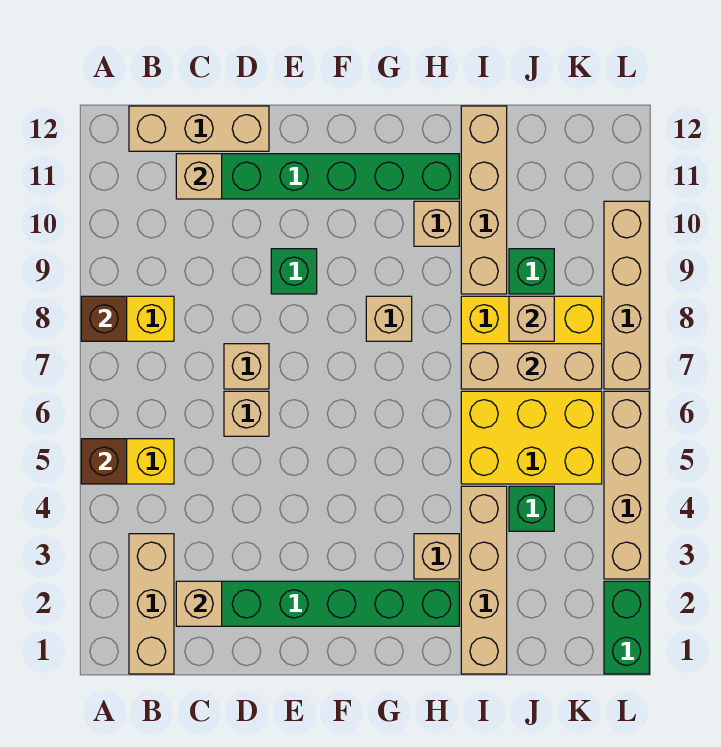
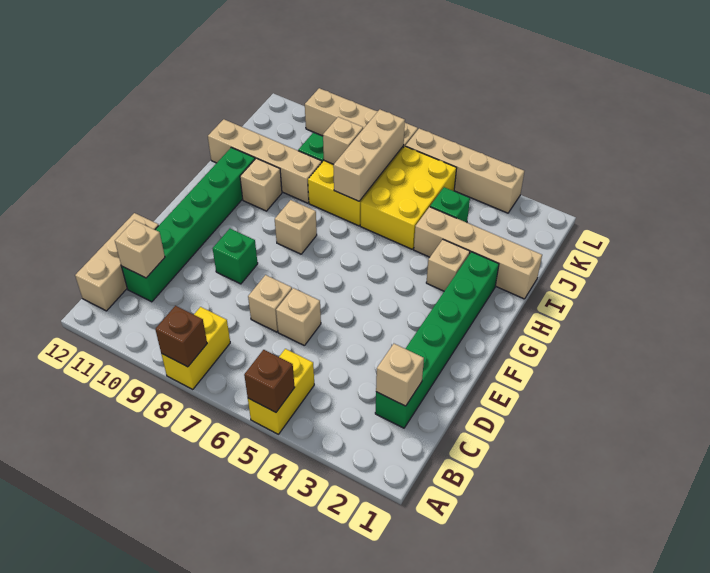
tan brick B1:B3 level 1 -> none
green brick L1:L2 level 1 -> none

